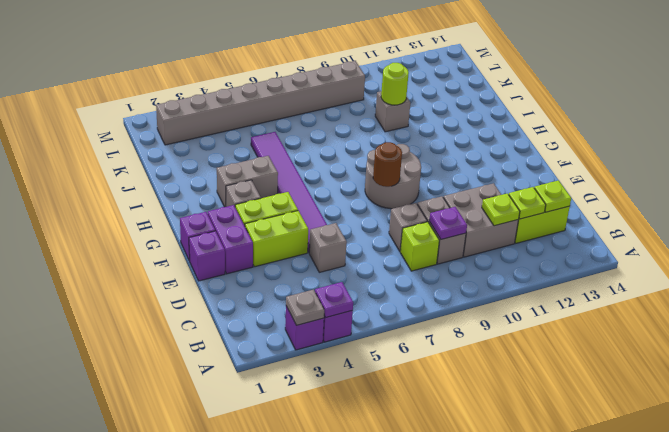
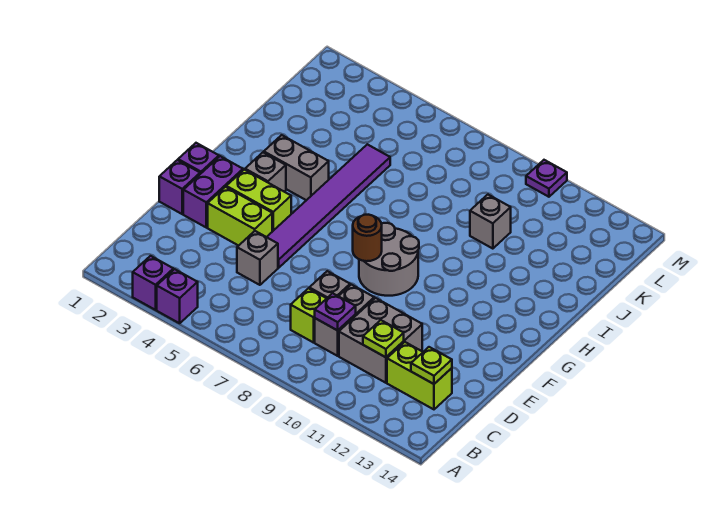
grey plate A3 level 2 -> none
purple plate A4 level 2 -> purple plate M10 level 1
lime plate C12 level 2 -> none
lime round brick J10 level 2 -> none
grey brick L2:L9 level 1 -> none

